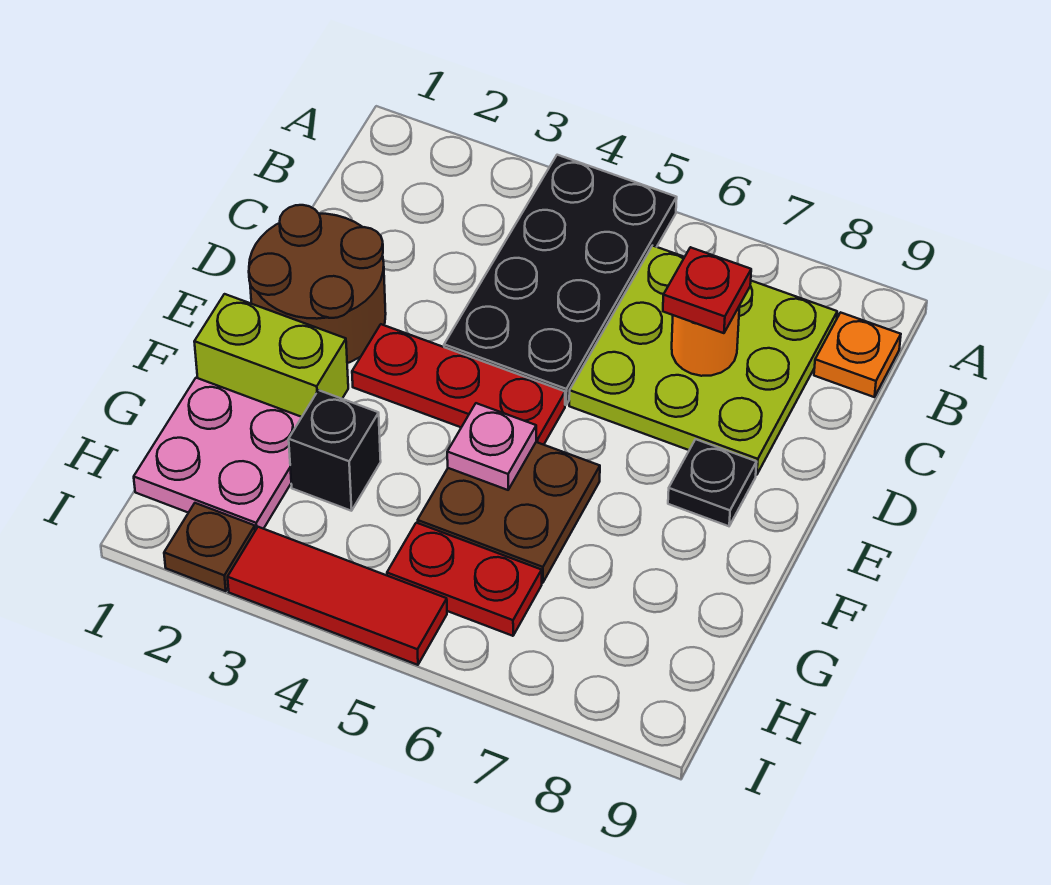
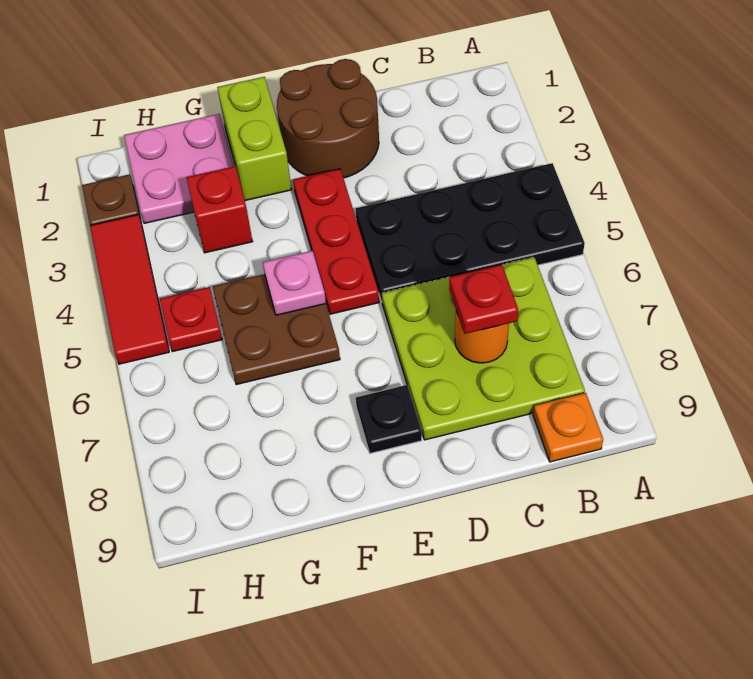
black brick G3 level 1 -> red brick G3 level 1
red plate H5:H6 level 1 -> red plate H5 level 1

